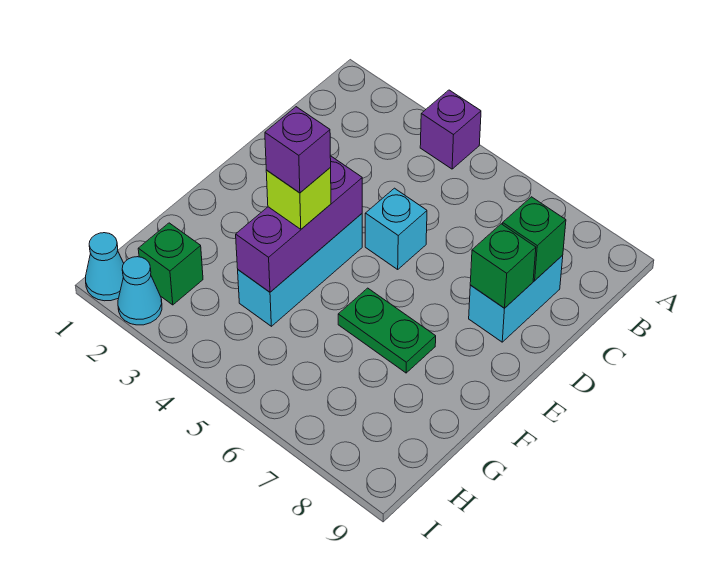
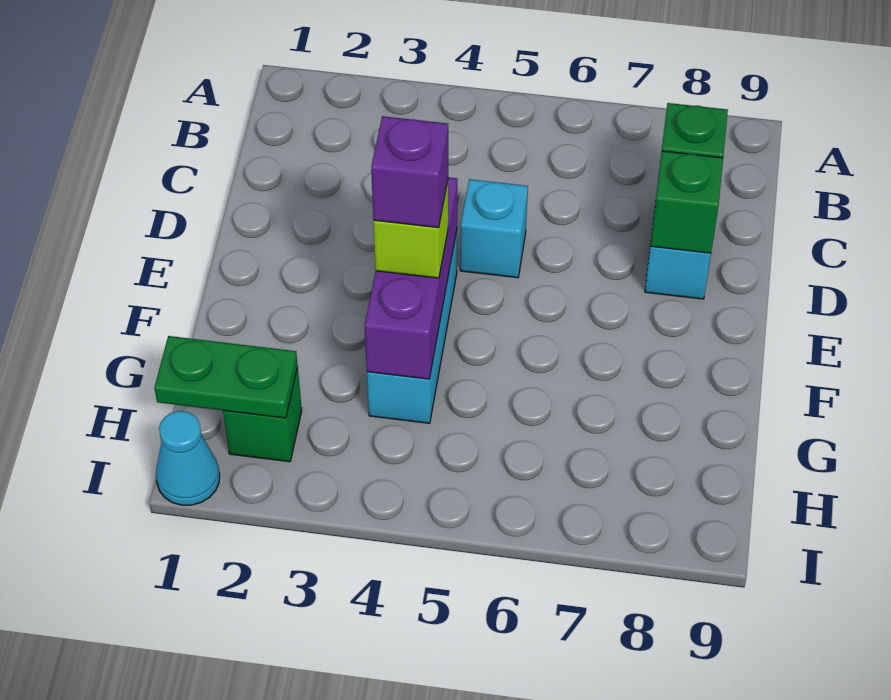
purple brick A4 level 1 -> none
green plate F6:F7 level 1 -> green plate H1:H2 level 2
cyan cone I2 level 1 -> none

